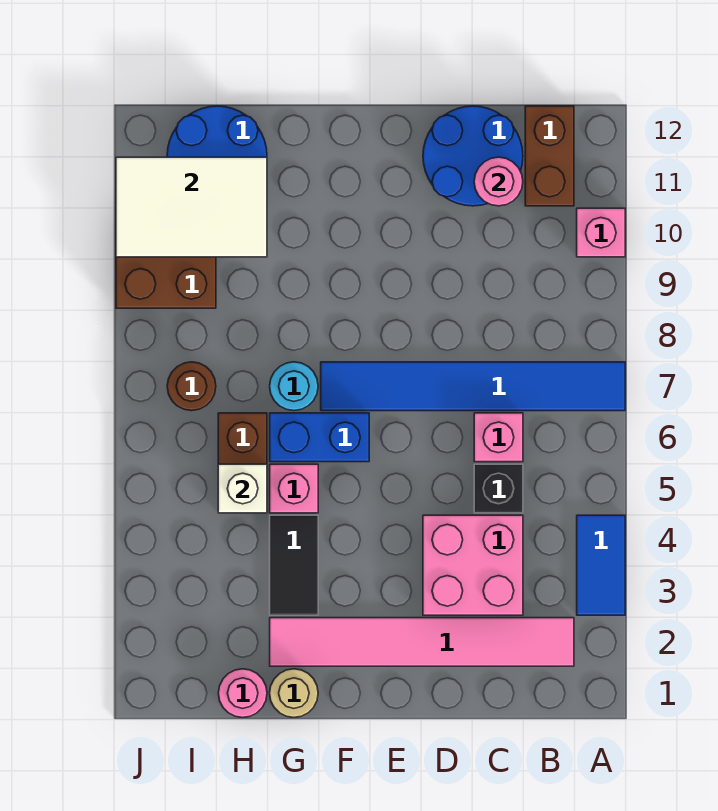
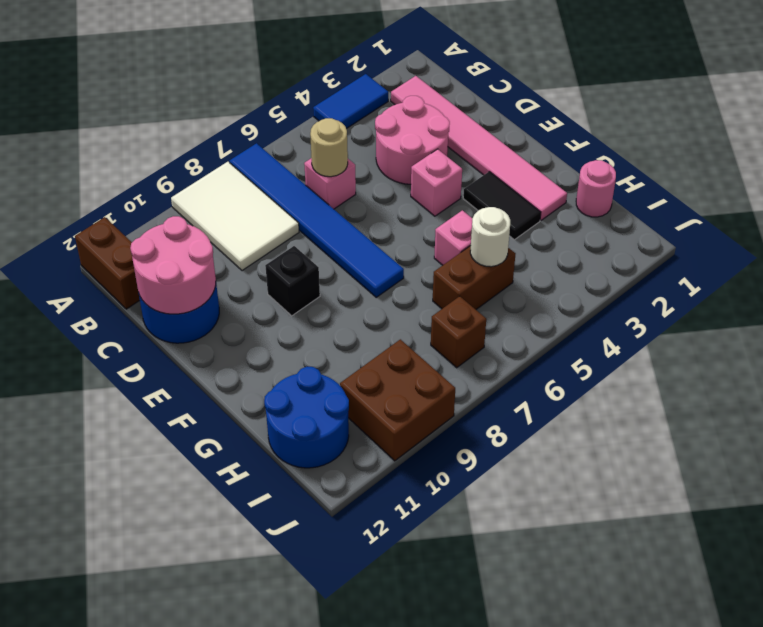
pink brick A10 level 1 -> pink brick E4 level 1
brown brick B11:B12 level 1 -> brown brick A12:B12 level 1
pink brick C3:D4 level 1 -> pink round brick C3:D4 level 1
black brick C5 level 1 -> black brick E9 level 1
pink round brick C11 level 2 -> pink round brick C11:D12 level 2
blue brick F6:G6 level 1 -> none
tan round brick G1 level 1 -> tan round brick C6 level 2
black tile G3:G4 level 1 -> black tile F3:G3 level 1
cyan round brick G7 level 1 -> none
white brick H5 level 2 -> white round brick H5 level 2
white tile H10:J11 level 2 -> white tile A8:C9 level 1
brown round brick I7 level 1 -> brown brick I7 level 1

